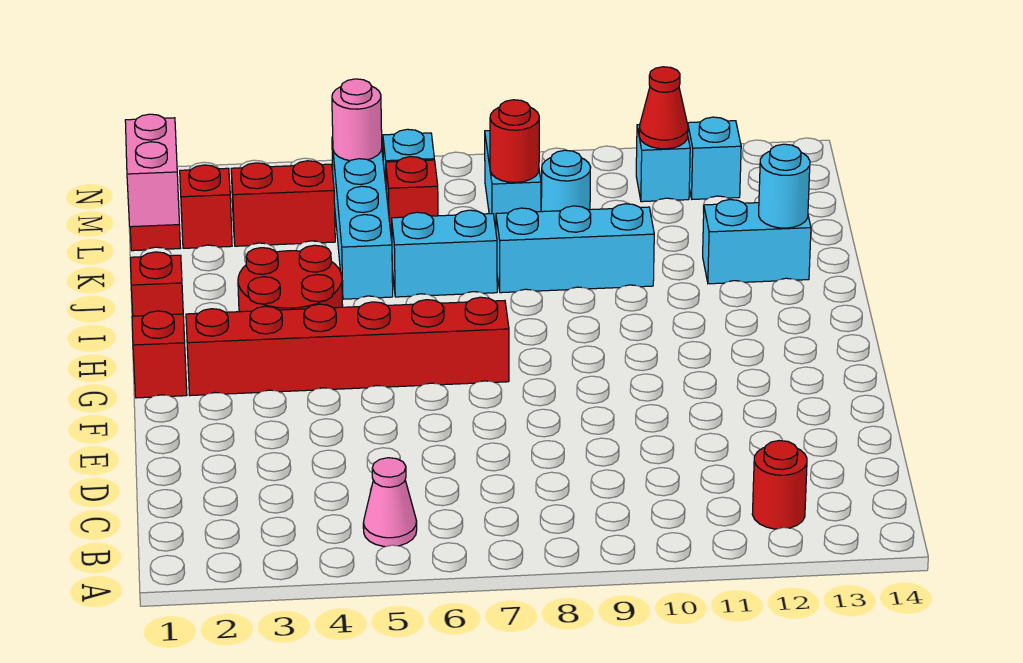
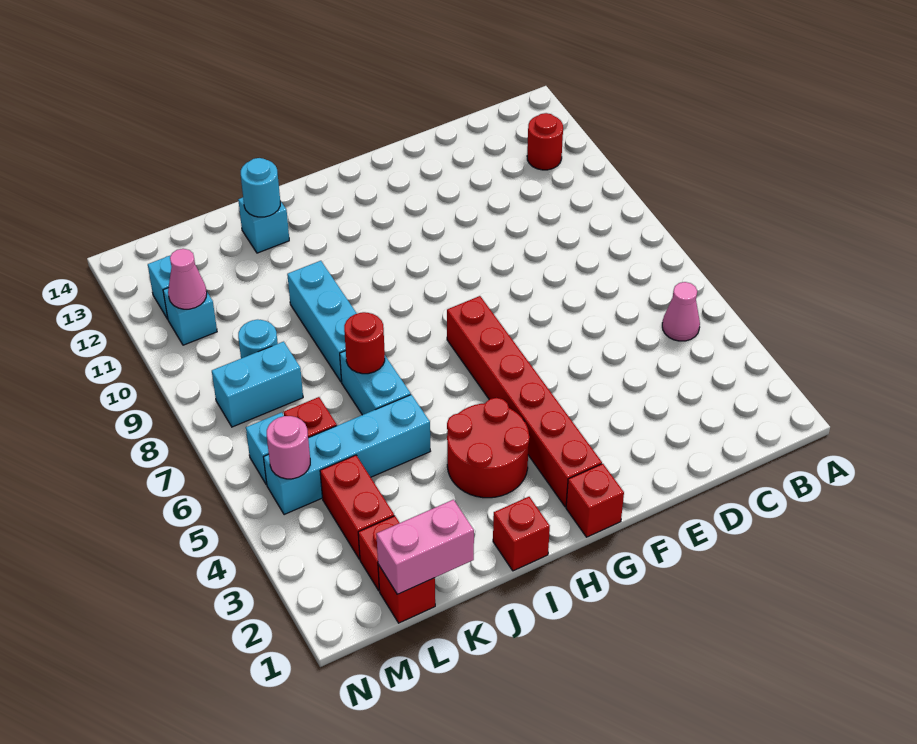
cyan brick J12:J13 level 1 -> cyan brick J13 level 1
red round brick L8 level 2 -> red round brick J7 level 2
red cone M11 level 2 -> pink cone M11 level 2

